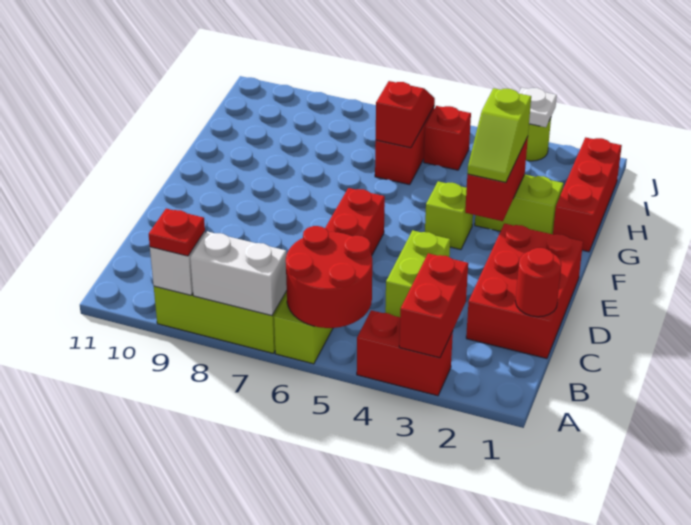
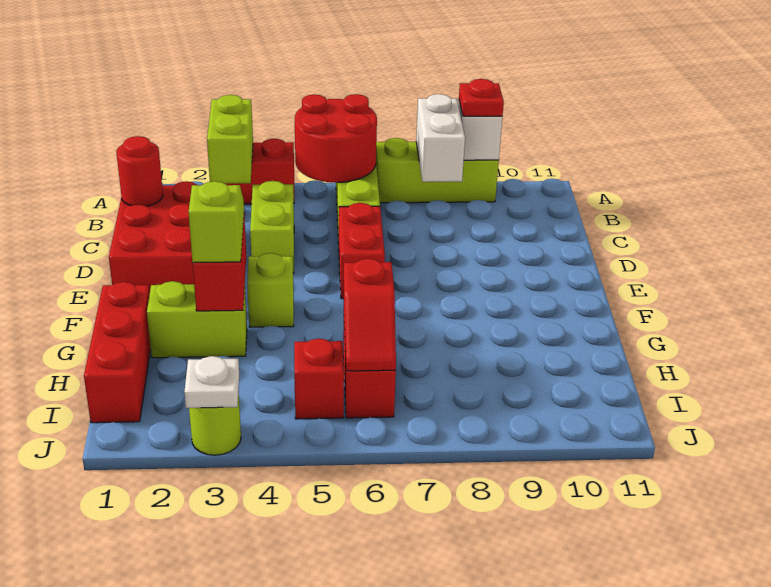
red brick A3:B3 level 2 -> lime brick A3:B3 level 2
white brick A7:A8 level 2 -> white brick A8:B8 level 2

